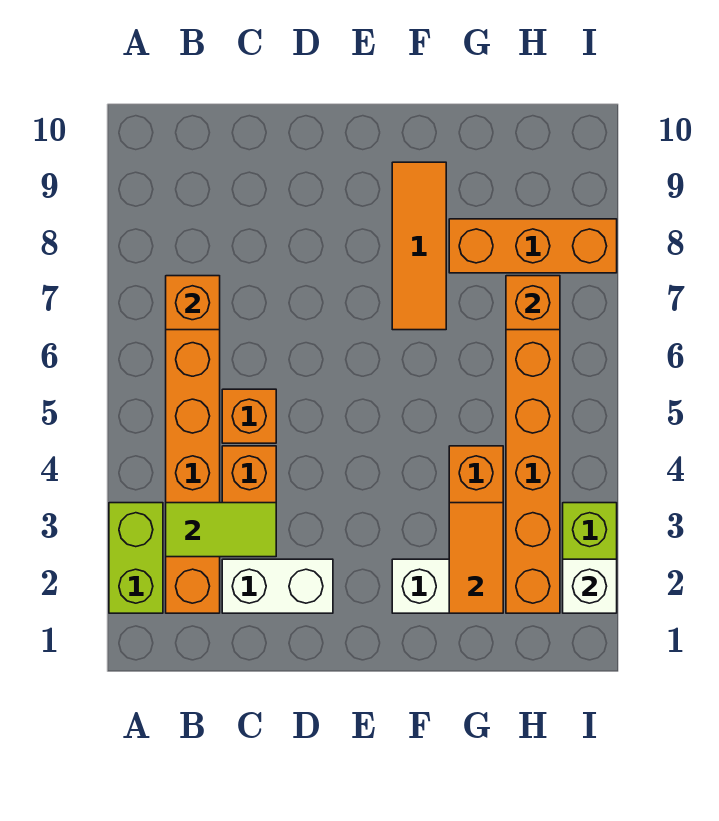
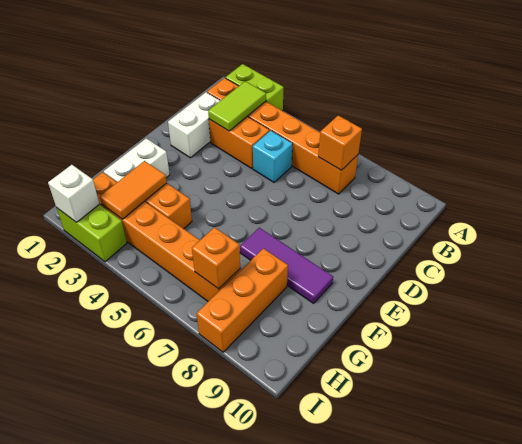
orange brick C5 level 1 -> cyan brick C5 level 1
orange tile F7:F9 level 1 -> purple tile F7:F9 level 1
orange tile G2:G3 level 2 -> orange tile G3:H3 level 2

